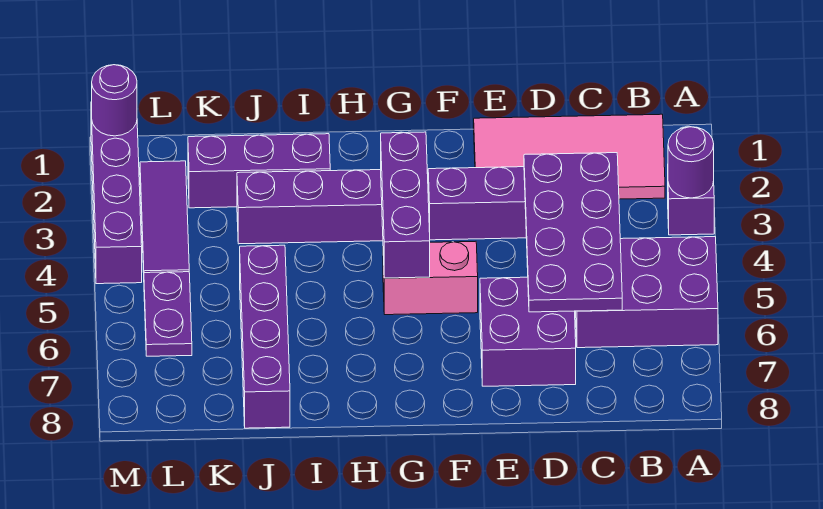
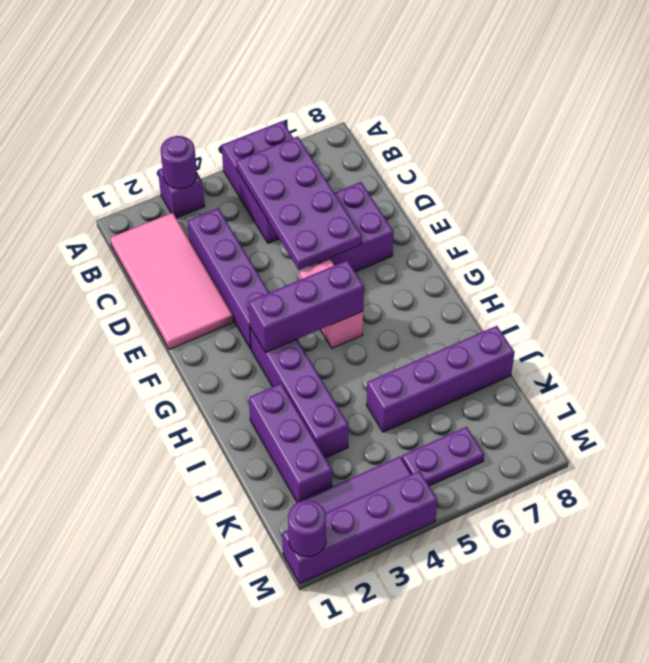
purple plate C3:D6 level 2 -> purple plate B5:E6 level 2

